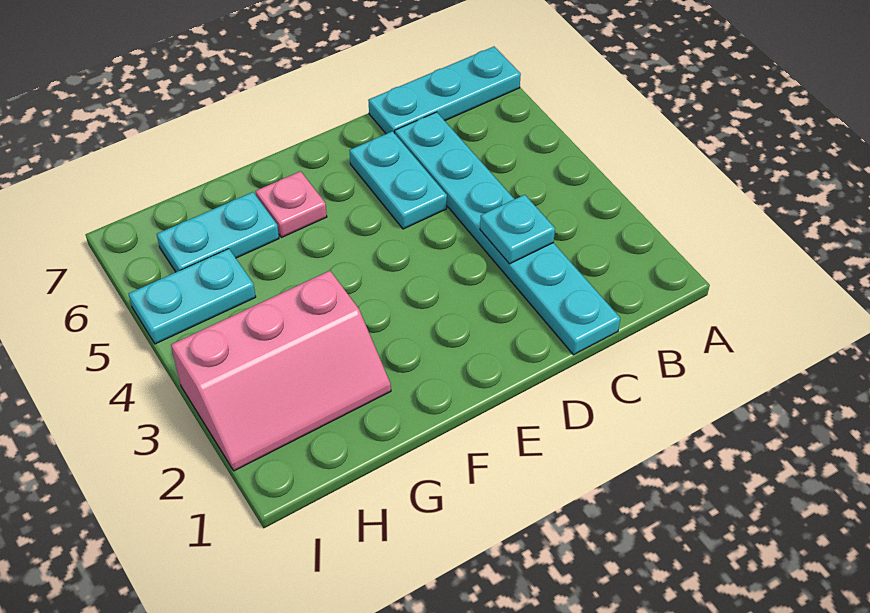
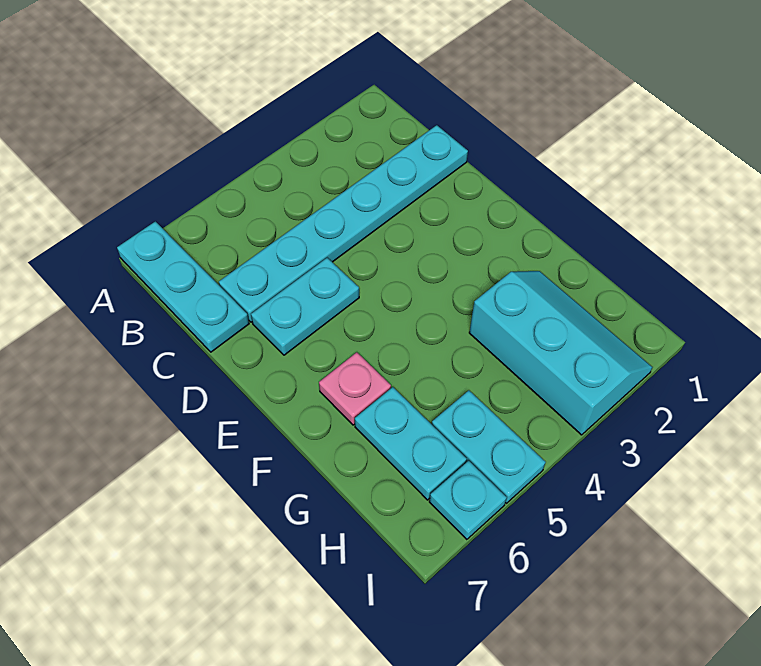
cyan plate C3 level 2 -> cyan plate I6 level 1
pink slope G2:I3 level 1 top 3 -> cyan slope G2:I3 level 1 top 3

